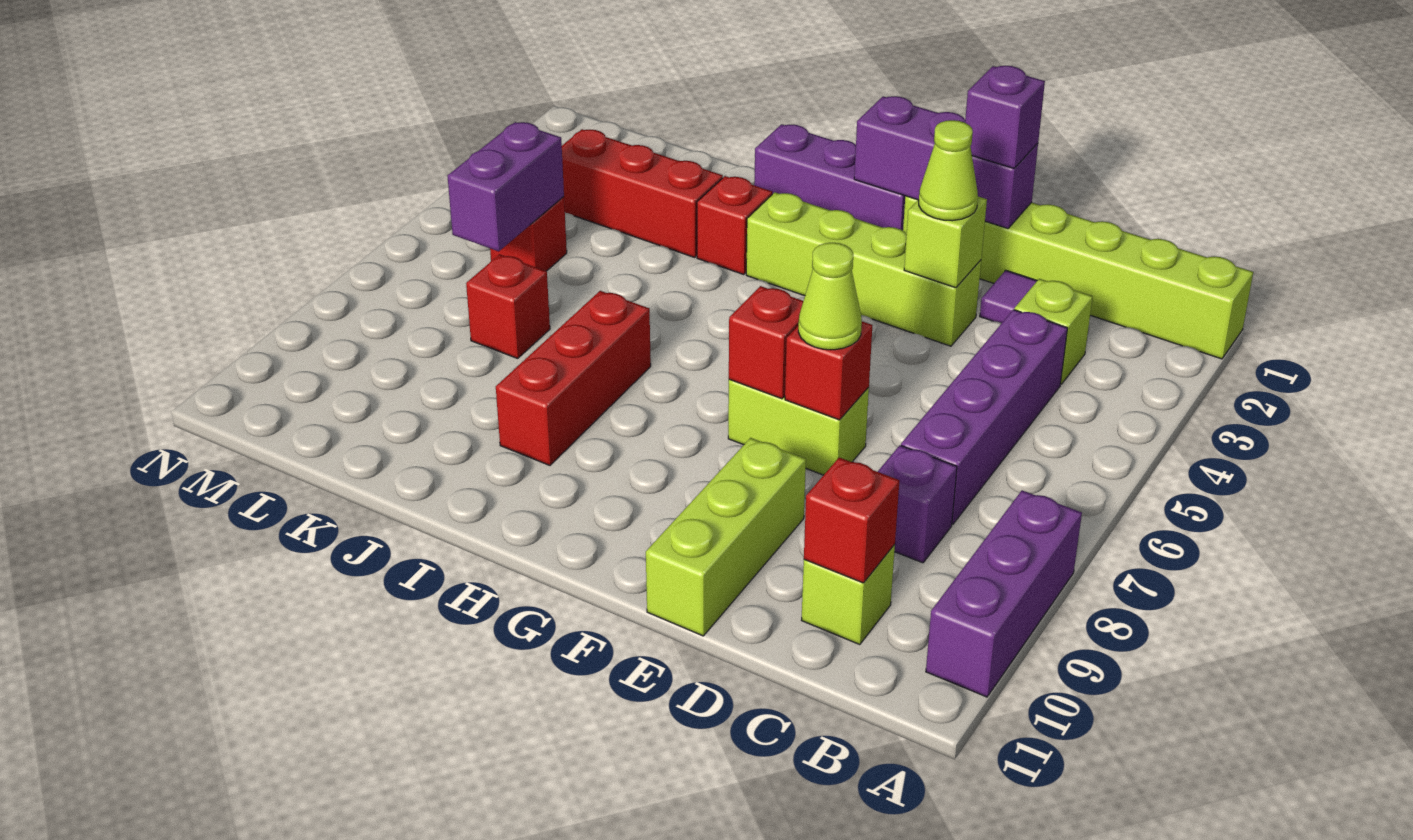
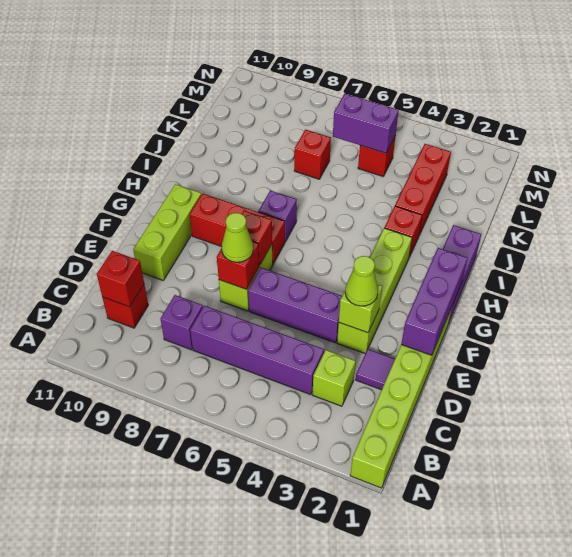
purple brick A8:A10 level 1 -> purple brick E4:E6 level 1
lime brick C10 level 1 -> red brick C10 level 1
purple brick E1 level 3 -> purple brick H7 level 1
lime brick E9:E11 level 1 -> lime brick E10:G10 level 1
red brick I7:I9 level 1 -> red brick G7:G9 level 1

